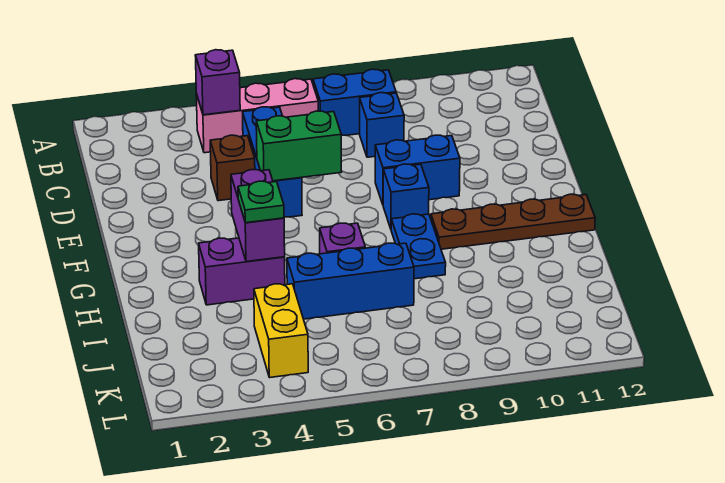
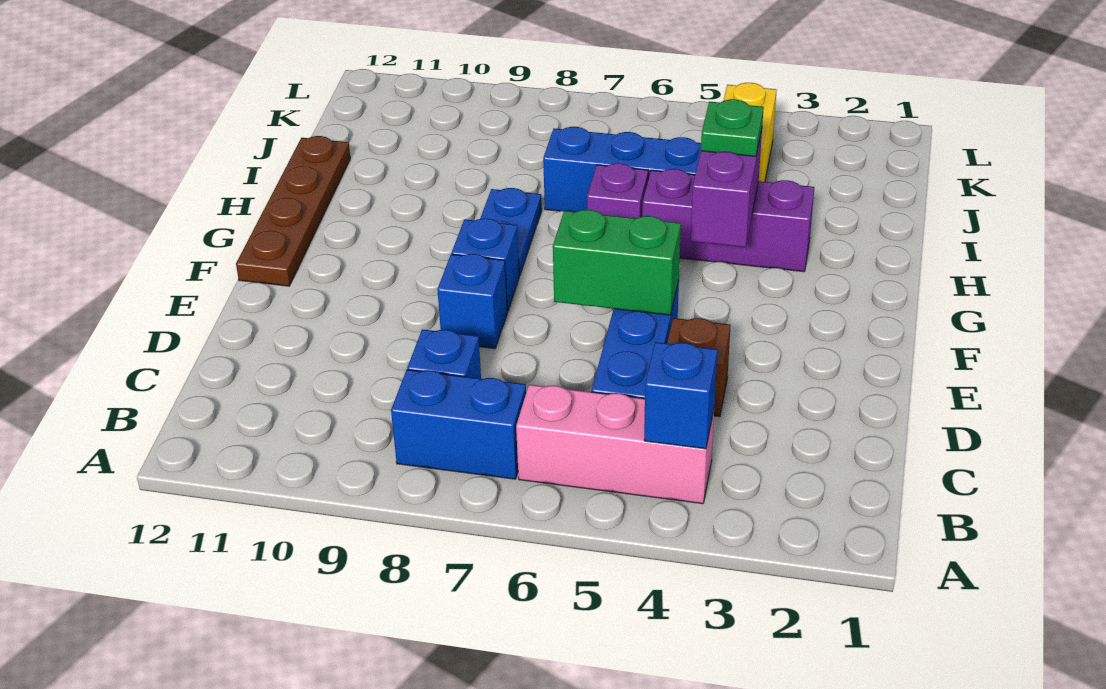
purple brick B4 level 2 -> blue brick B4 level 2
blue brick E8:E9 level 1 -> blue brick E8 level 1
brown plate G9:G12 level 1 -> brown plate F12:I12 level 1
purple brick H3:H4 level 1 -> purple brick H3:H5 level 1

